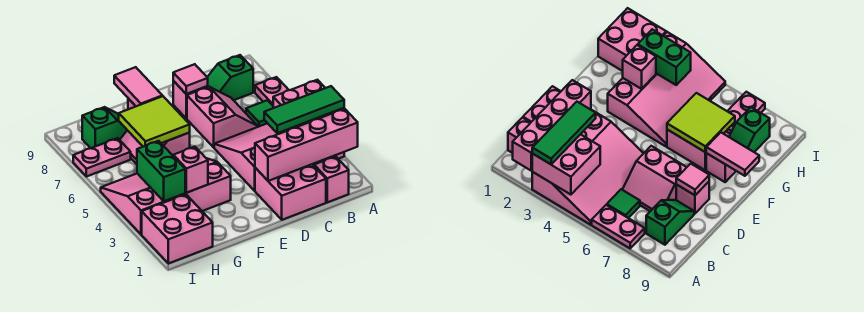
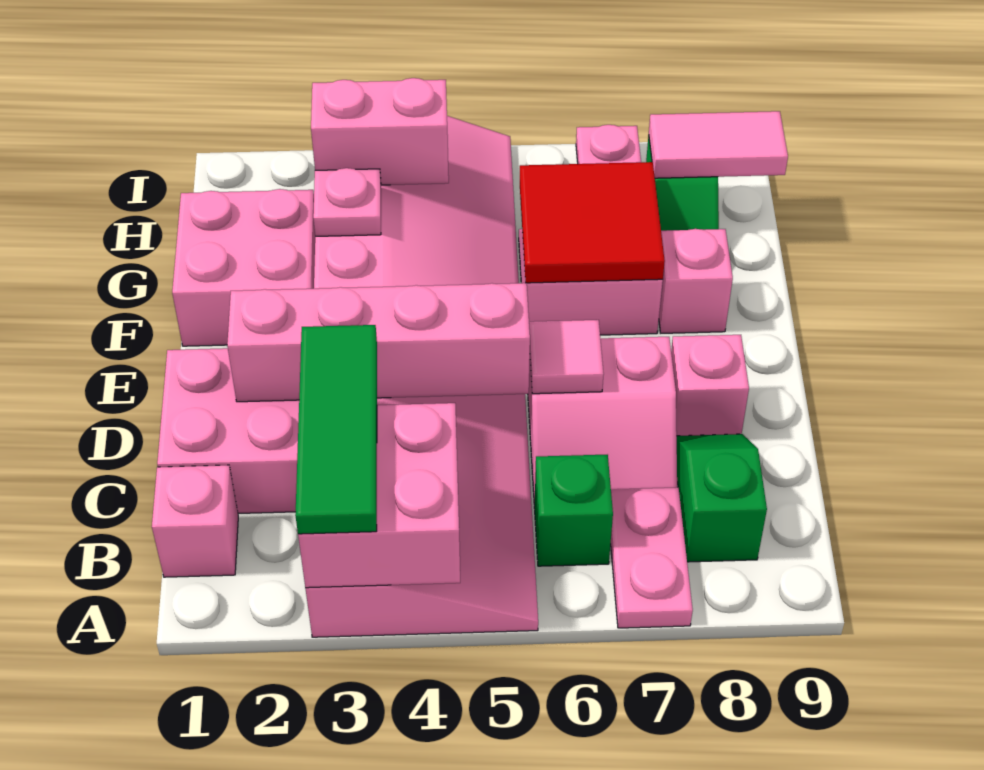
pink brick A2:D2 level 2 -> pink brick D2:D5 level 2
pink plate A6:A7 level 1 -> pink plate A7:B7 level 1
green tile B6 level 1 -> green brick B6 level 1
pink tile D8 level 2 -> pink tile D6 level 2
lime tile F6:G7 level 2 -> red tile F6:G7 level 2
pink tile F8:F9 level 2 -> pink tile H8:H9 level 2
pink brick G3 level 2 -> pink plate G3 level 2
pink brick H1:I2 level 1 -> pink brick F1:G2 level 1
green brick H3:H4 level 2 -> pink brick H3:H4 level 2

